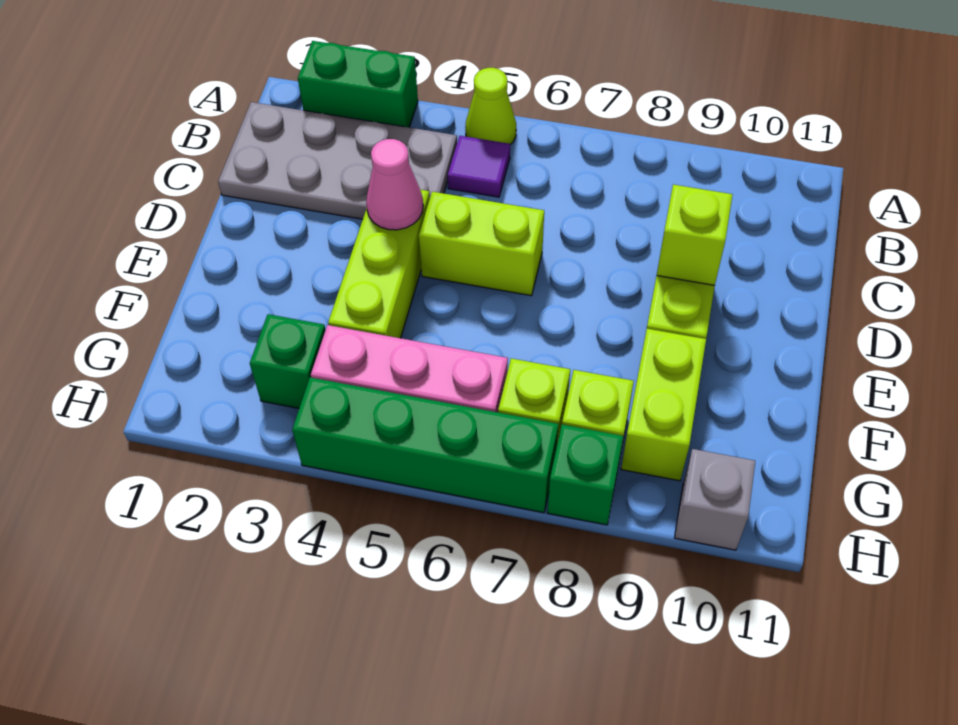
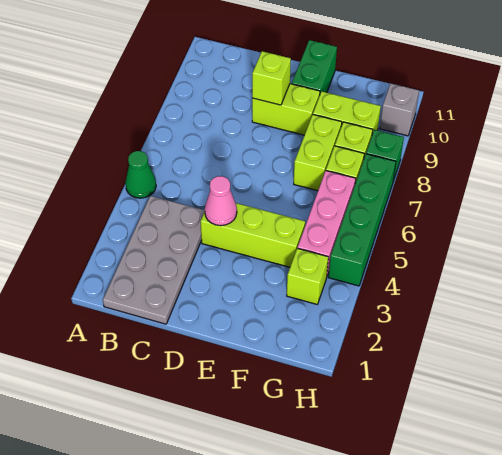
green brick A2:A3 level 1 -> green brick E10:E11 level 1
lime cone A5 level 1 -> green cone A5 level 1
purple tile B5 level 1 -> none
lime brick D5:D6 level 1 -> lime brick F7:F8 level 1
green brick G3 level 1 -> lime brick G3 level 1

